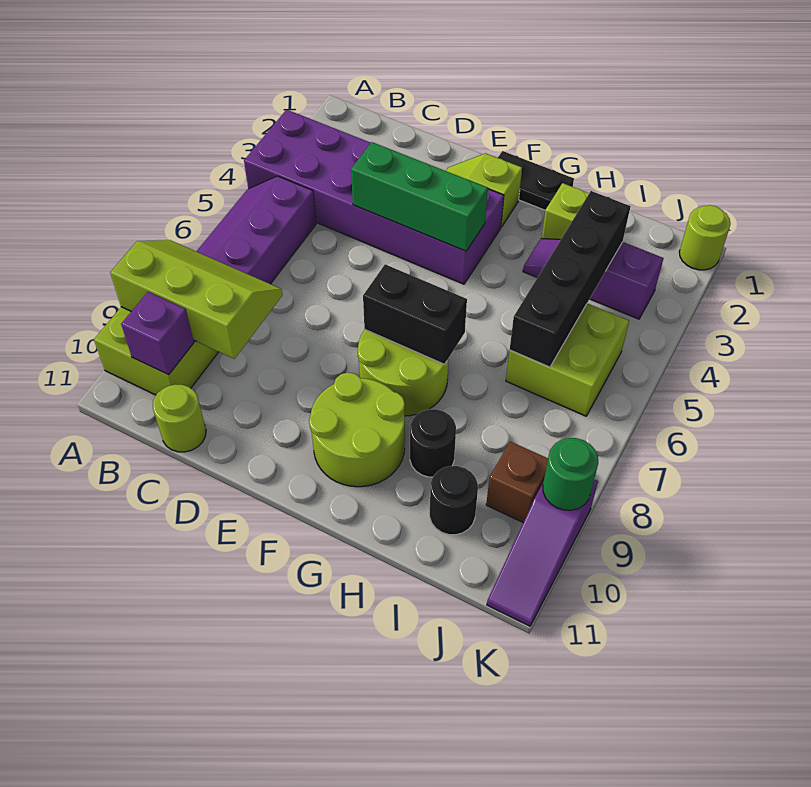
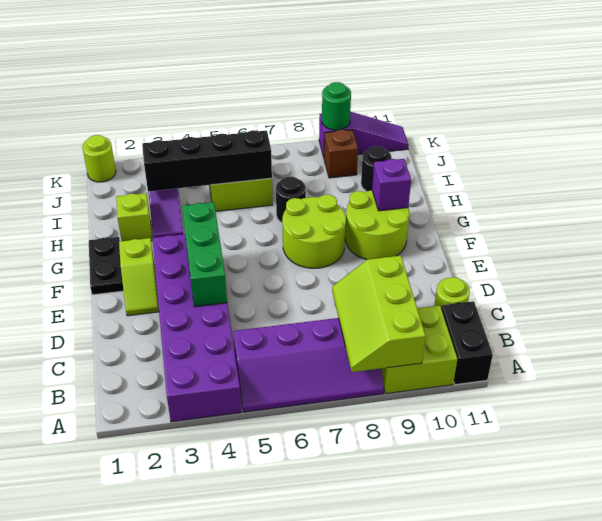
purple brick B10 level 2 -> purple brick G10 level 2
black brick F7:G7 level 2 -> black brick A11:B11 level 1
black round brick H9 level 1 -> black round brick H7 level 1

